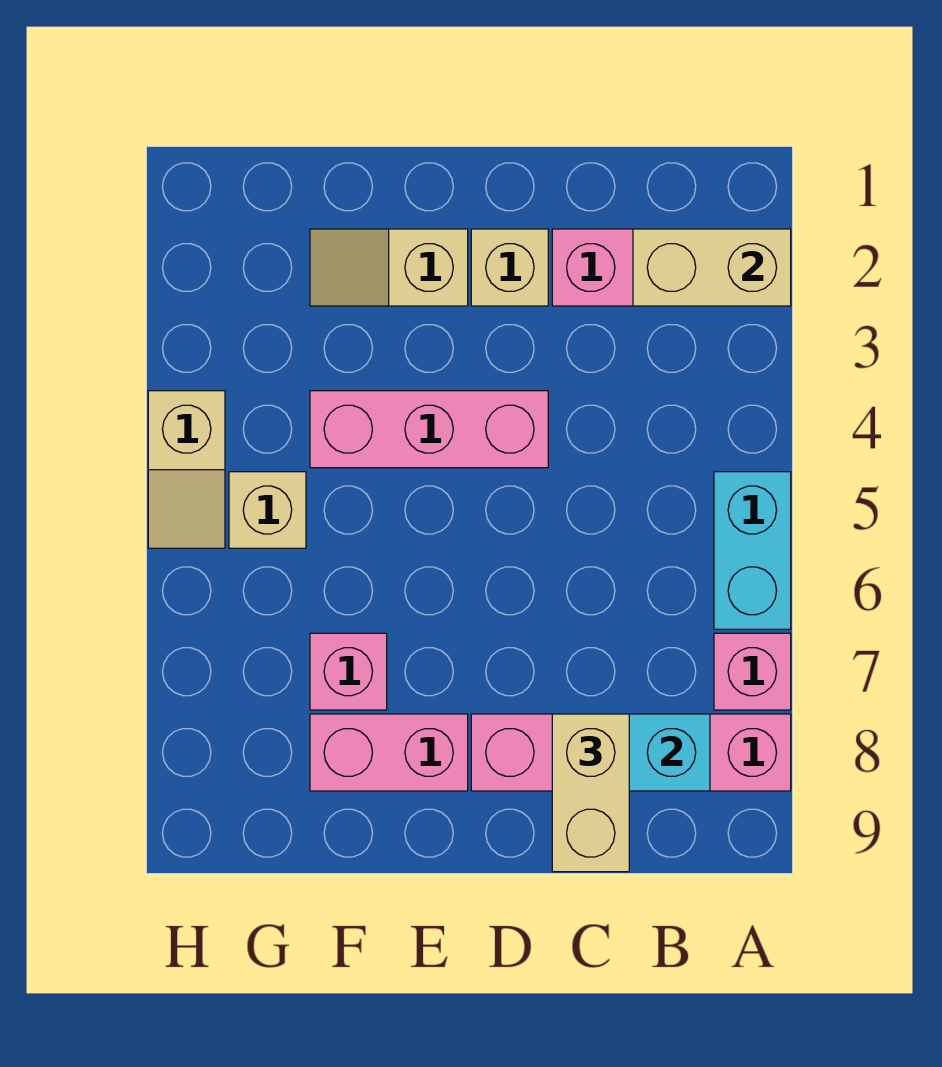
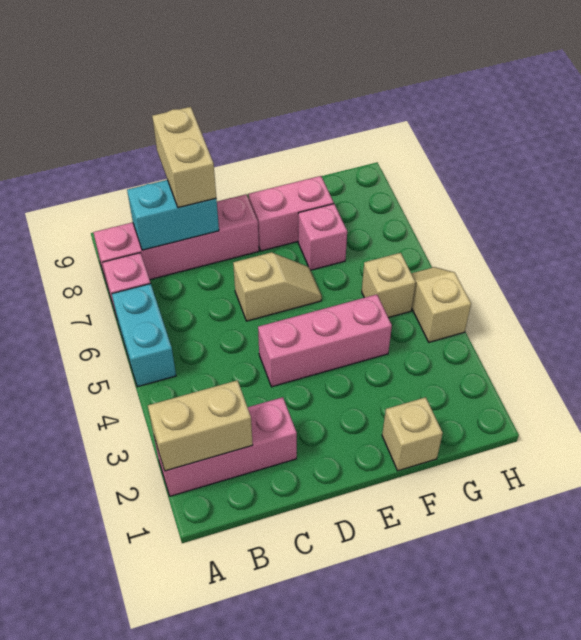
tan brick D2 level 1 -> tan brick F1 level 1
tan slope E2:F2 level 1 top E -> tan slope D6:E6 level 1 top D

